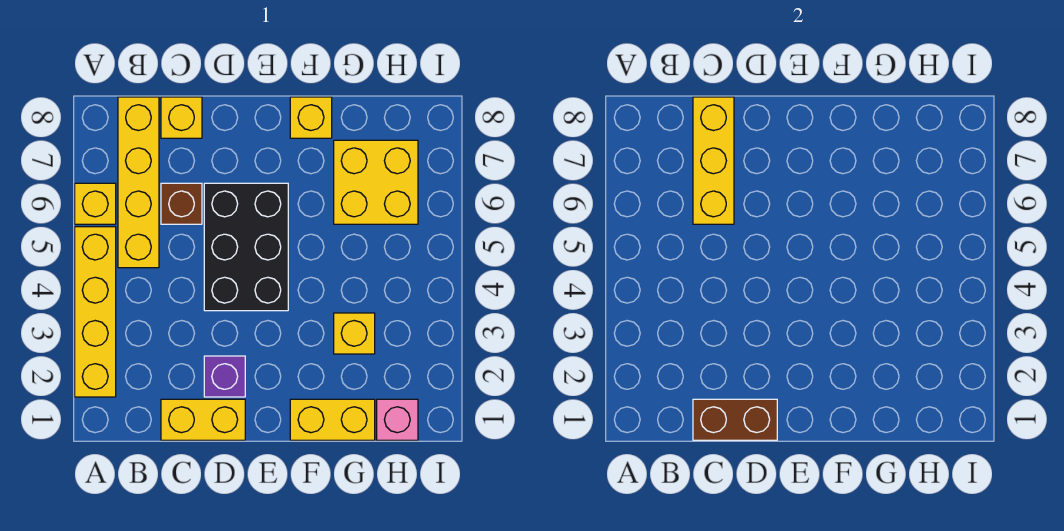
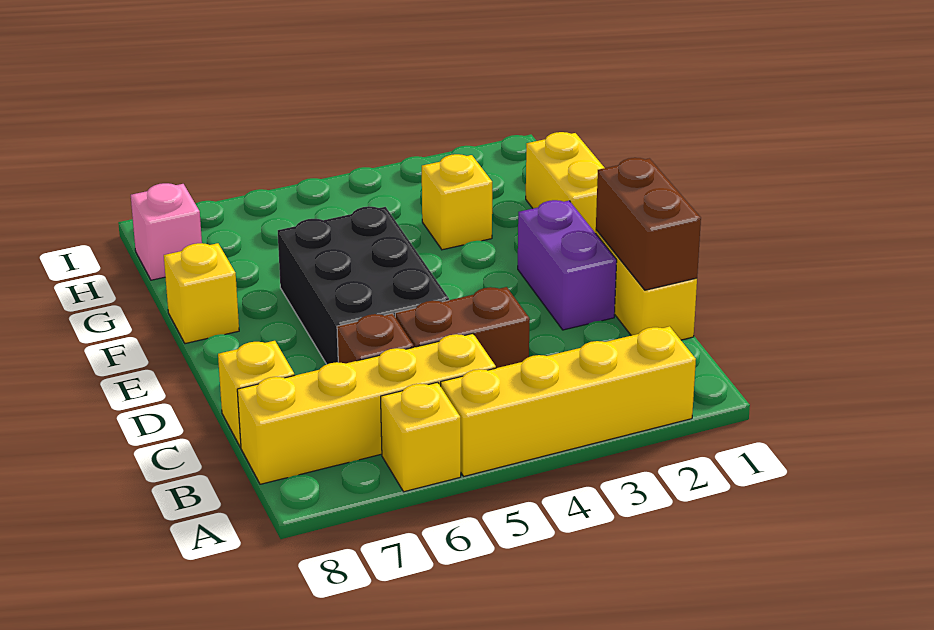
none -> brown brick C4:C5 level 1
yellow brick C6:C8 level 2 -> none
purple brick D2 level 1 -> purple brick D2:E2 level 1
black brick D4:E6 level 1 -> black brick D5:F6 level 1
yellow brick G6:H7 level 1 -> none
pink brick H1 level 1 -> pink brick H8 level 1

